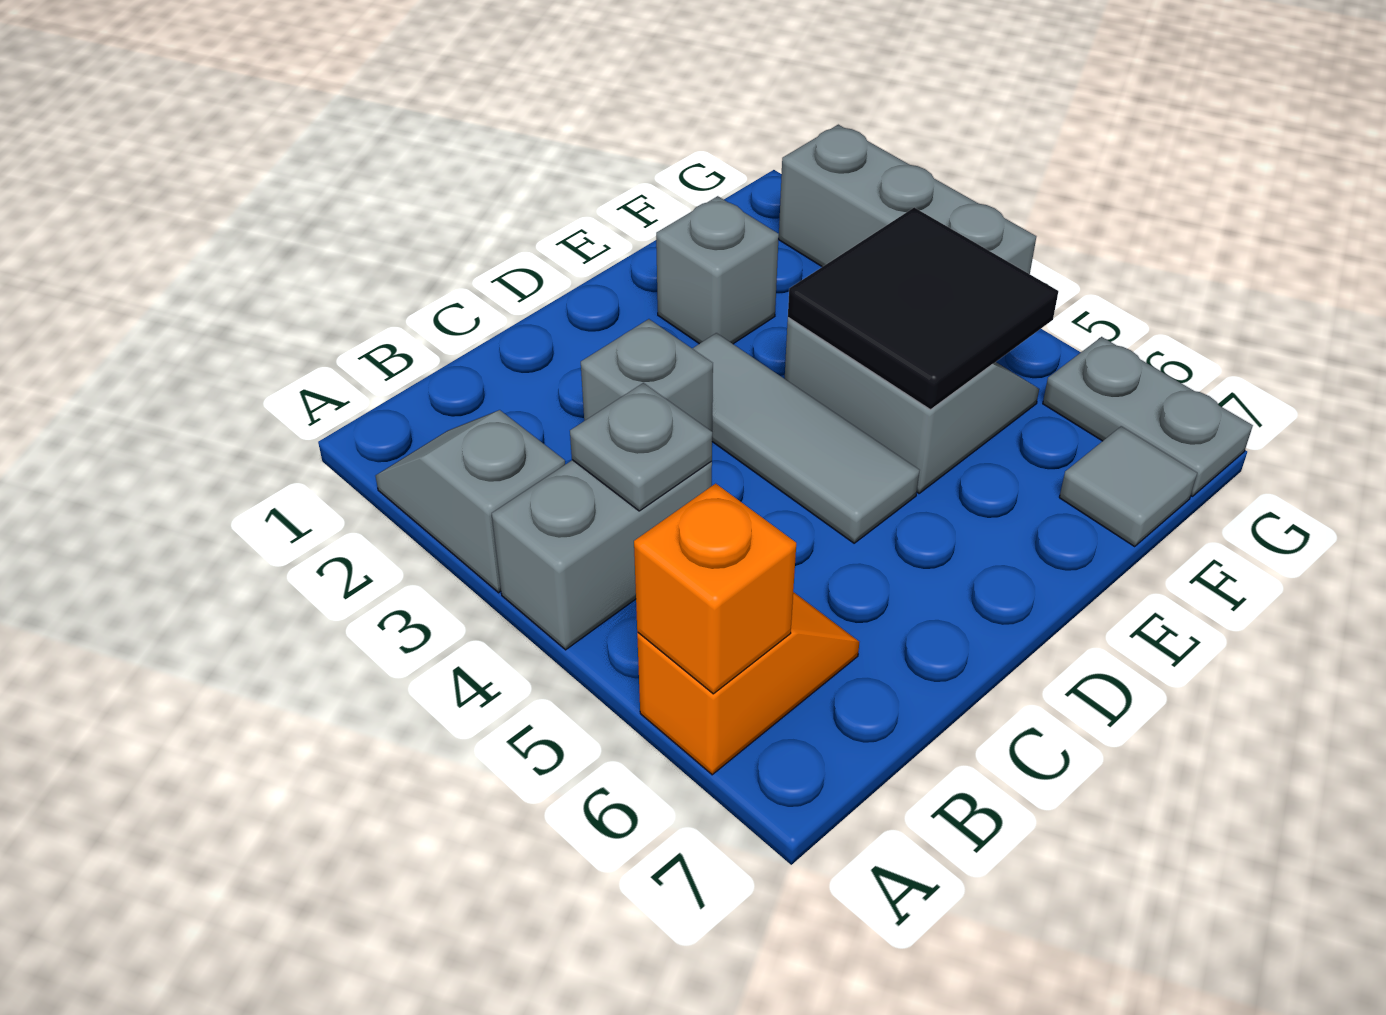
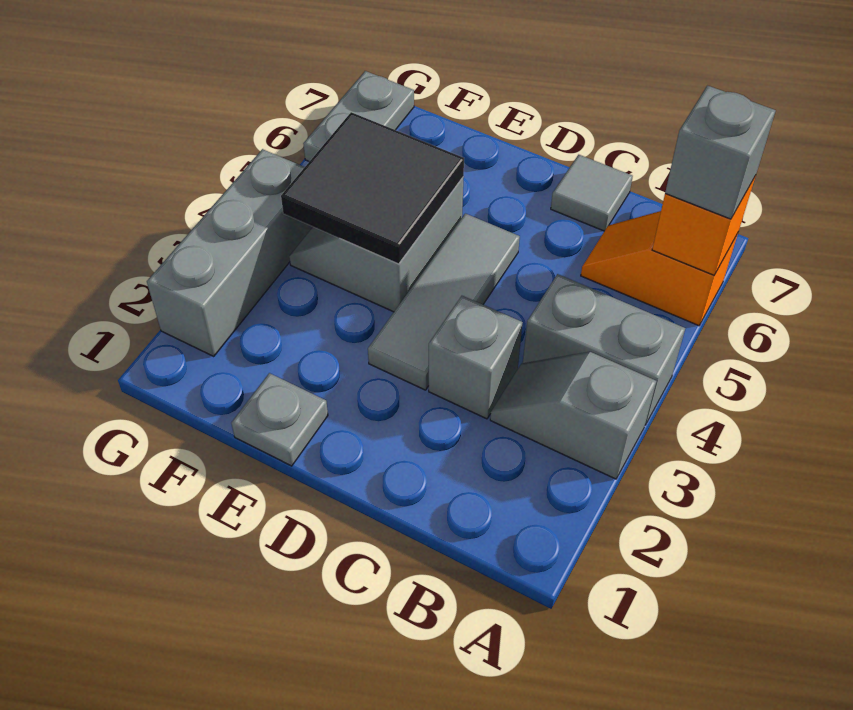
grey slope A2:A3 level 1 top 3 -> grey slope A3:B3 level 1 top A
grey plate B4 level 2 -> grey plate E1 level 1
grey brick E2 level 1 -> grey brick A6 level 3
grey tile F7 level 1 -> grey tile C7 level 1

